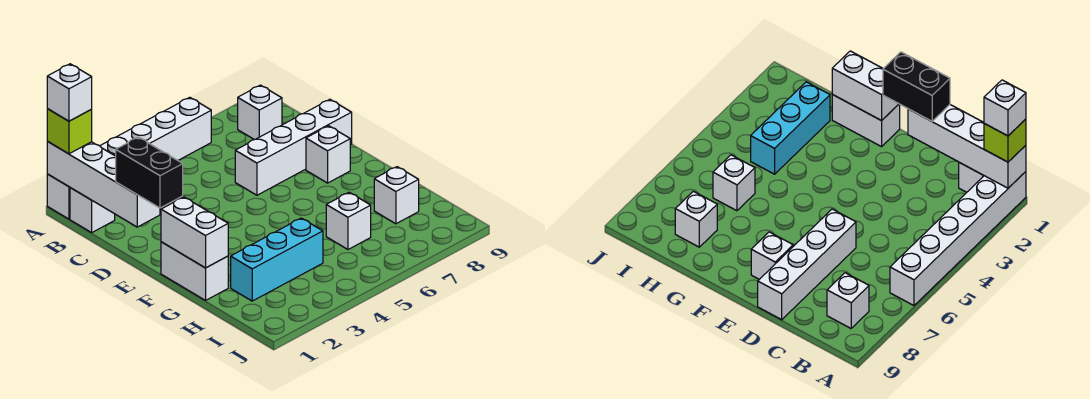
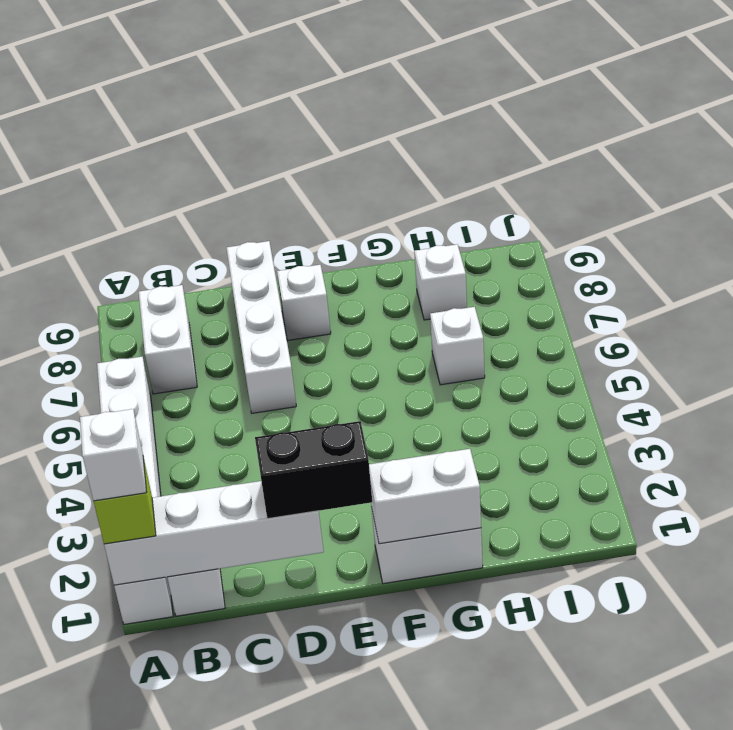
white brick B8 level 1 -> white brick B7:B8 level 1
cyan brick H2:H4 level 1 -> none

